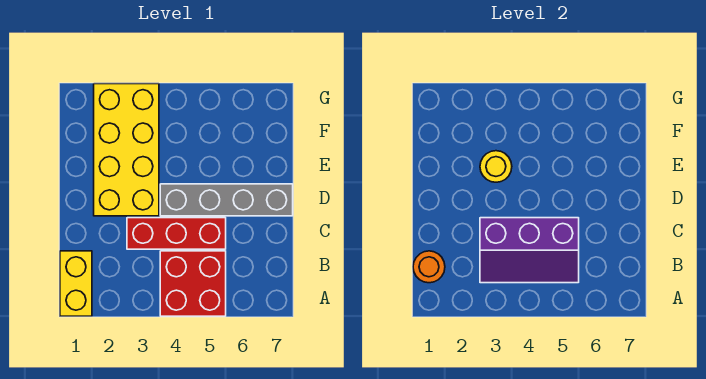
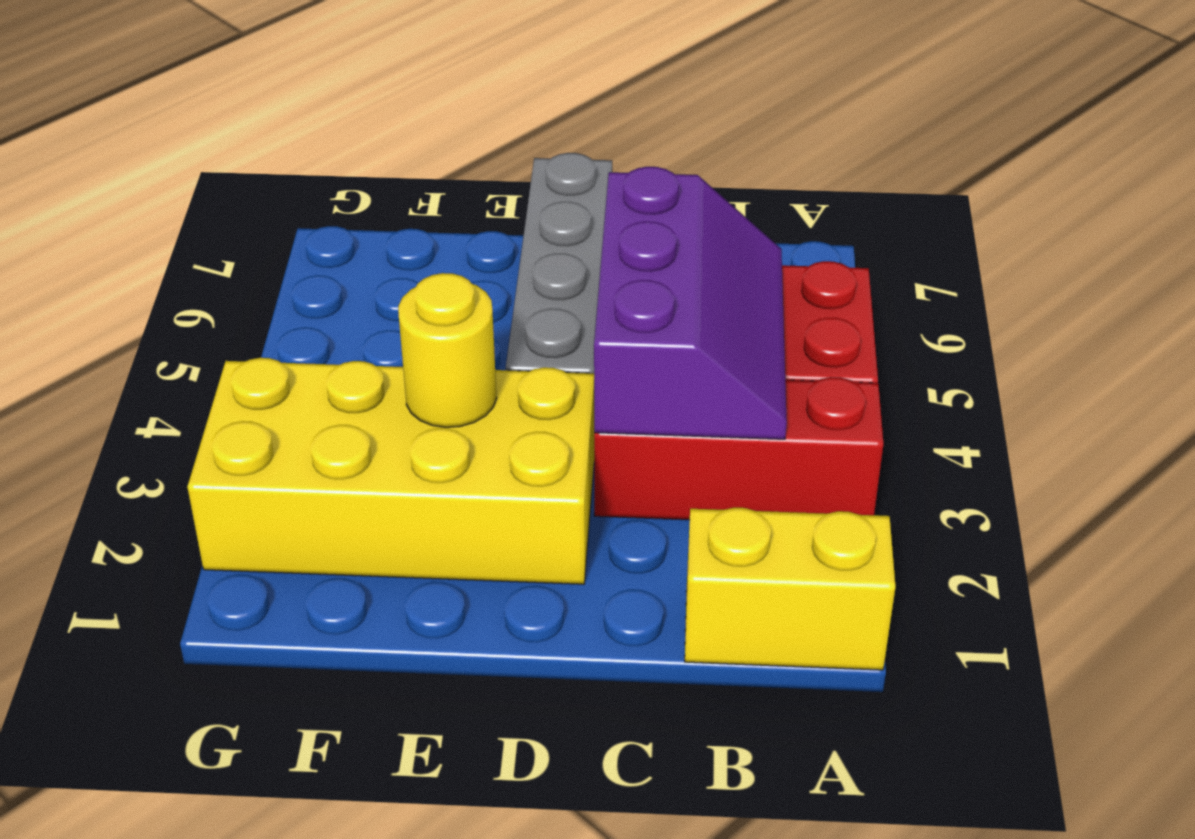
orange round brick B1 level 2 -> none
red brick C3:C5 level 1 -> red brick A3:C3 level 1

